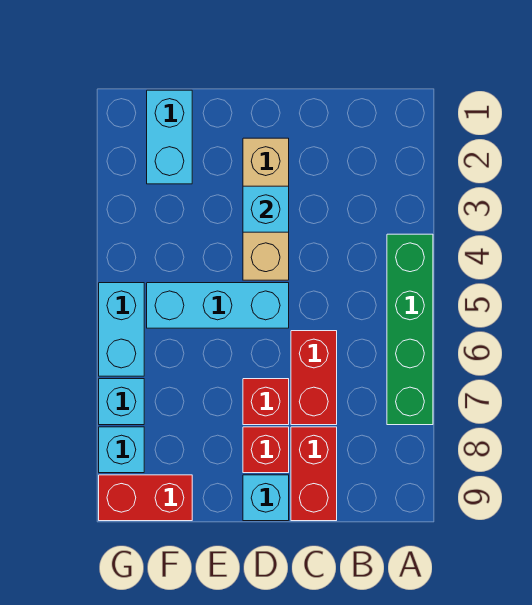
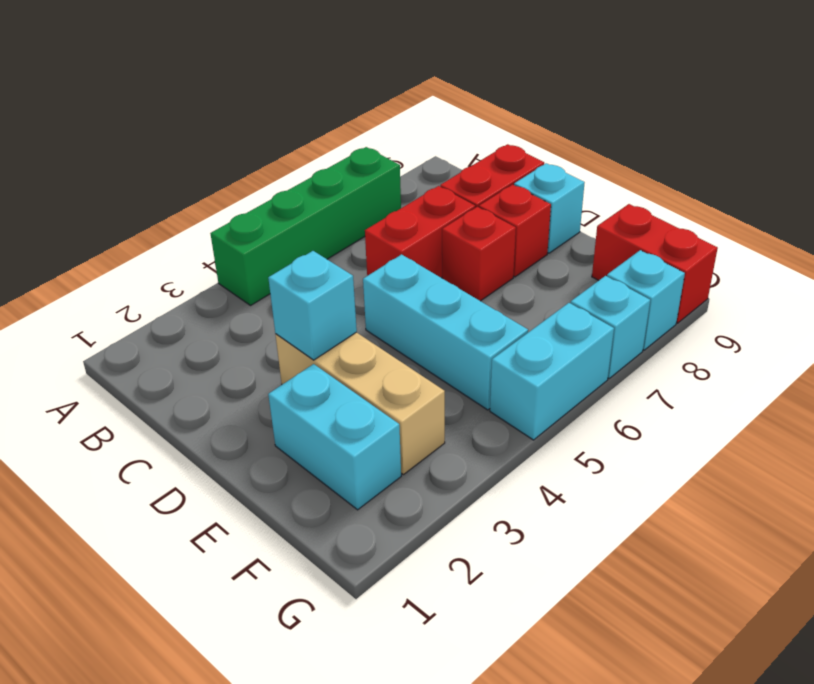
tan brick D2:D4 level 1 -> tan brick D3:F3 level 1
cyan brick F1:F2 level 1 -> cyan brick E2:F2 level 1

